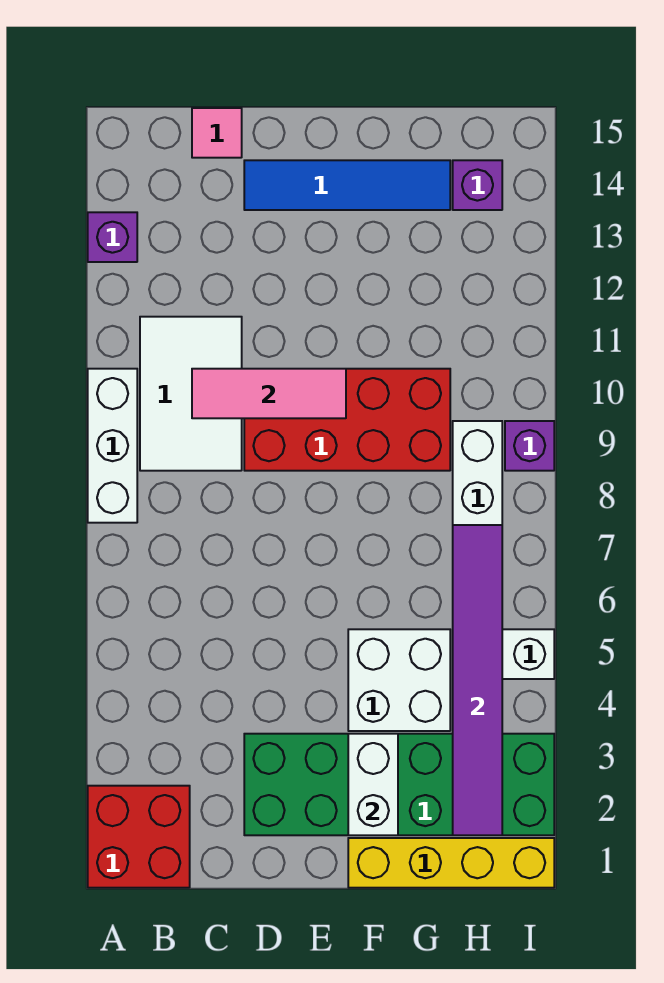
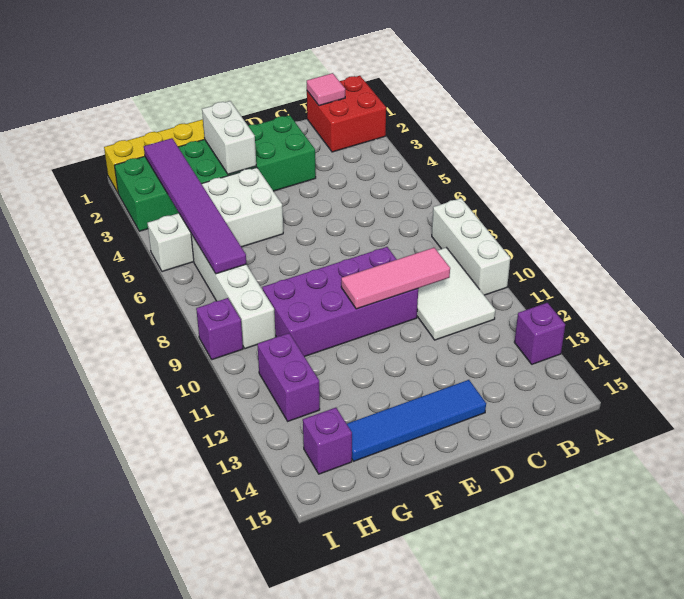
pink tile C15 level 1 -> pink tile B1 level 2
red brick D9:G10 level 1 -> purple brick D9:G10 level 1
none -> purple brick H11:H12 level 1

